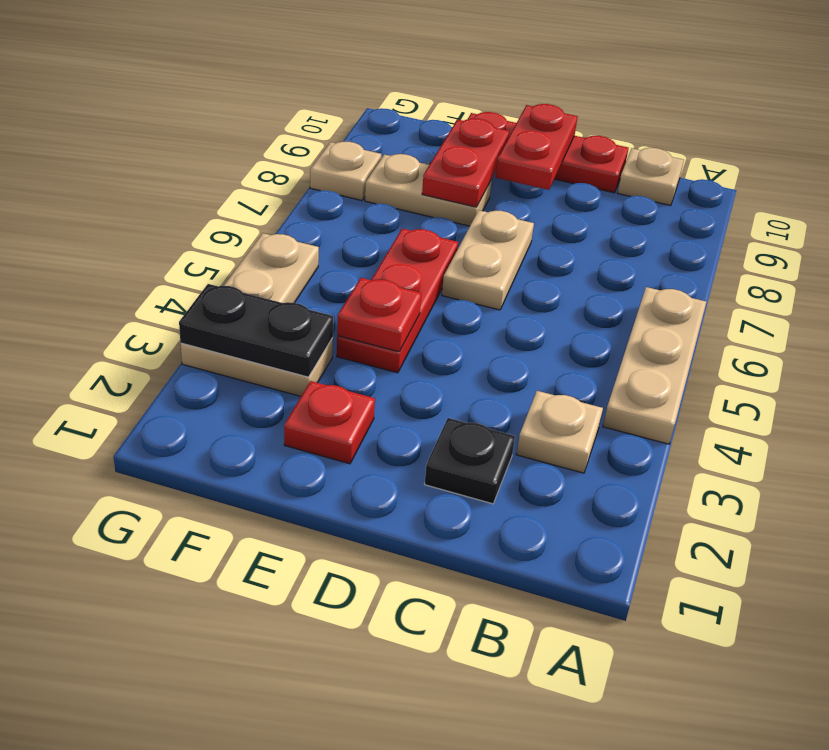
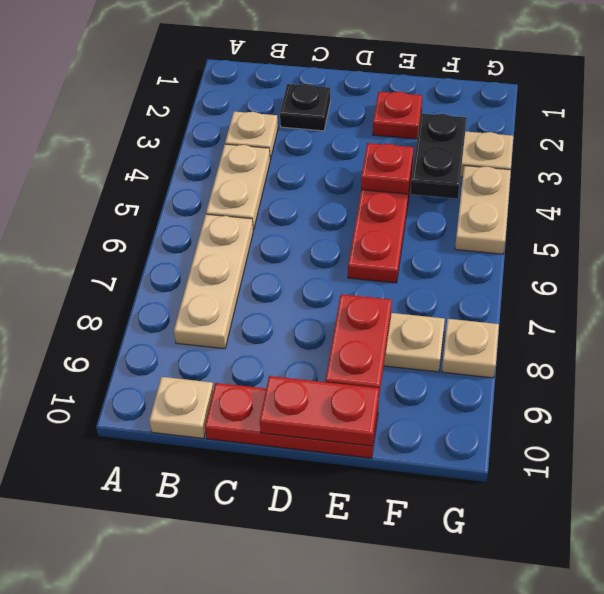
tan plate A4:A6 level 1 -> tan plate B6:B8 level 1
tan plate D6:D7 level 1 -> tan plate B4:B5 level 1
red plate D9:D10 level 2 -> red plate D10:E10 level 2
black plate F3:G3 level 2 -> black plate F3:F4 level 2

